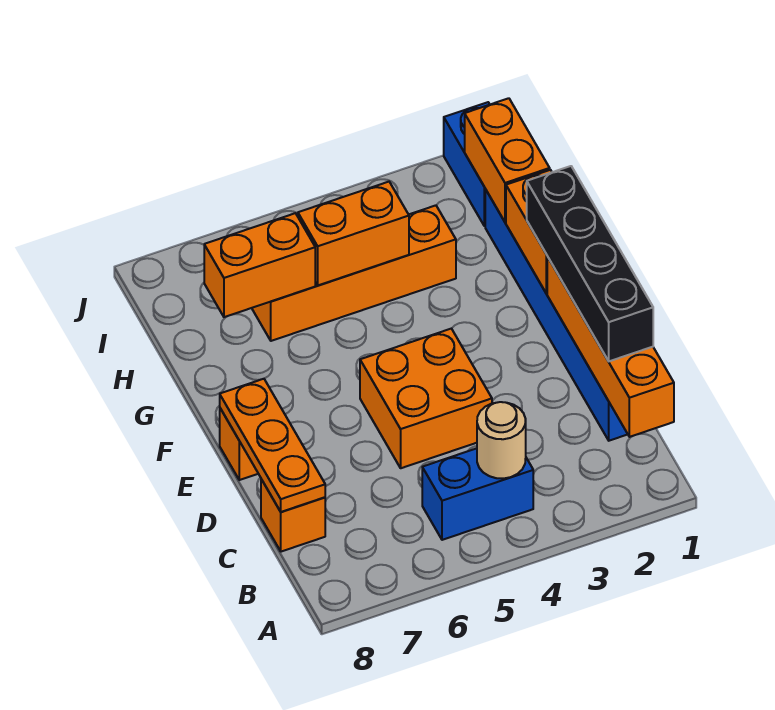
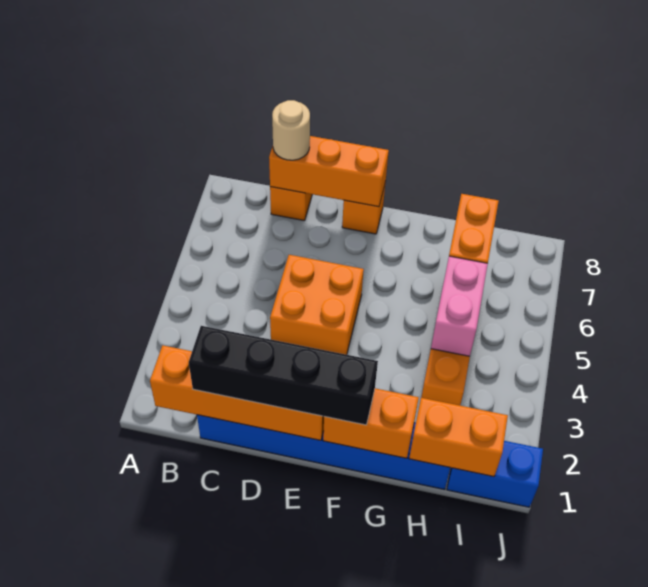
blue brick B4:B5 level 1 -> none
tan round brick B4 level 2 -> tan round brick C8 level 3
orange plate C8:E8 level 2 -> orange brick C8:E8 level 2
orange brick H4:H5 level 2 -> pink brick H4:H5 level 2

